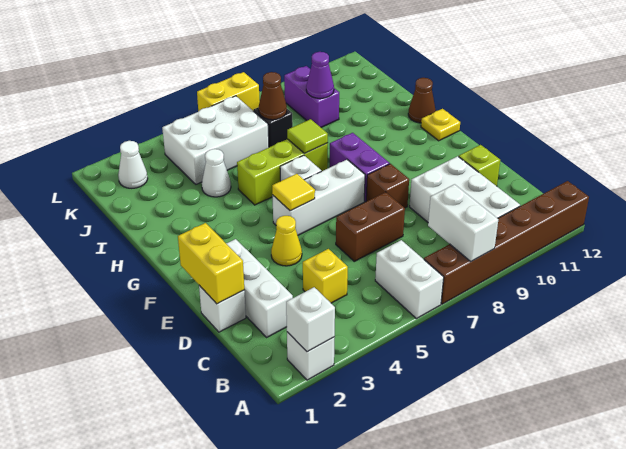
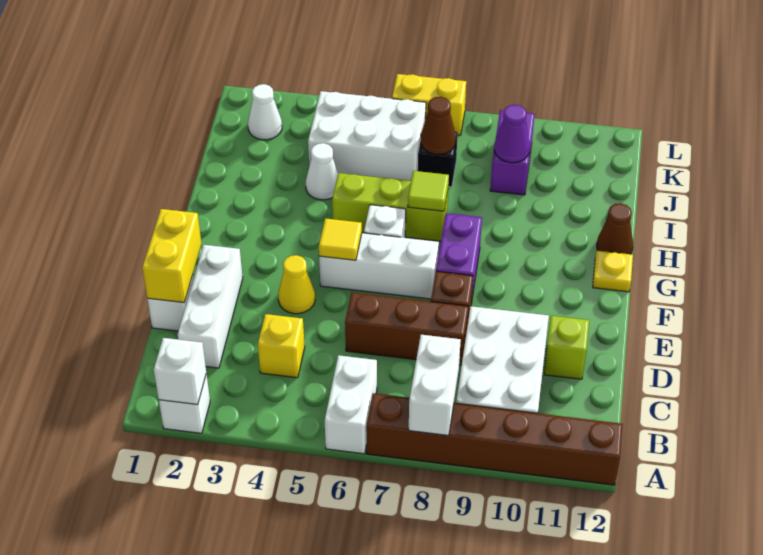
brown brick D6:D7 level 1 -> brown brick D6:D8 level 1

